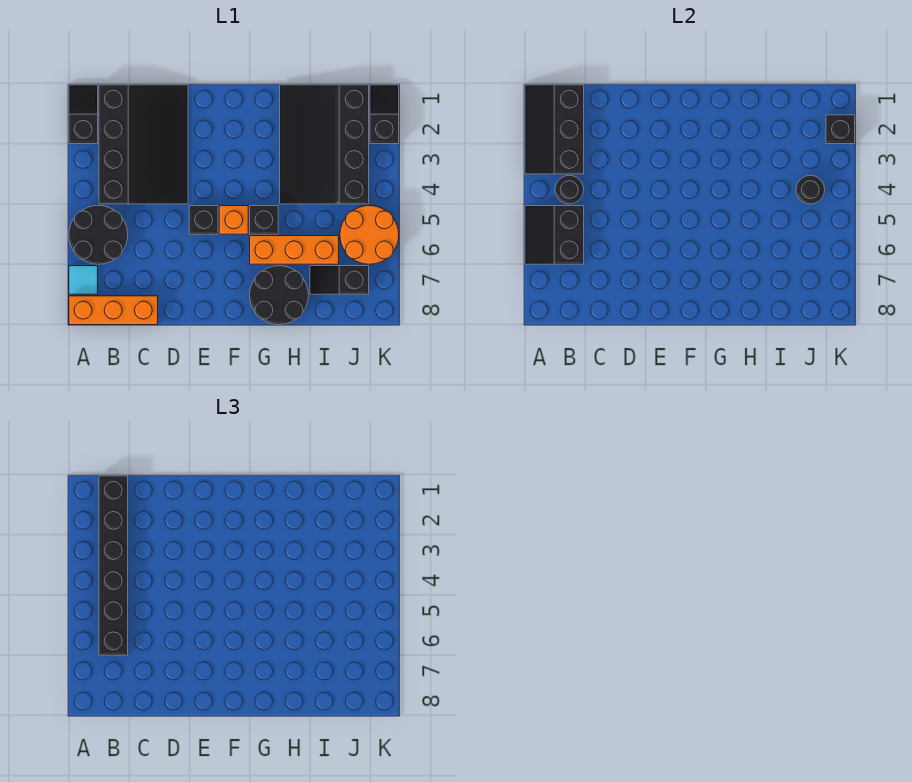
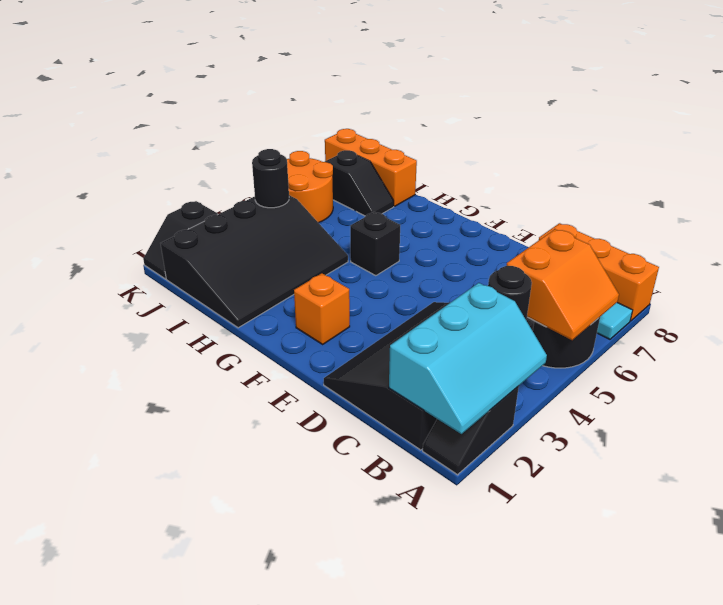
black slope A1:B3 level 2 top B -> cyan slope A1:B3 level 2 top B
black slope A5:B6 level 2 top B -> orange slope A5:B6 level 2 top B
black brick B1:B6 level 3 -> none
black brick E5 level 1 -> none
orange brick F5 level 1 -> orange brick F2 level 1
orange brick G6:I6 level 1 -> orange brick I8:K8 level 1
black round brick G7:H8 level 1 -> none
black brick K2 level 2 -> none

